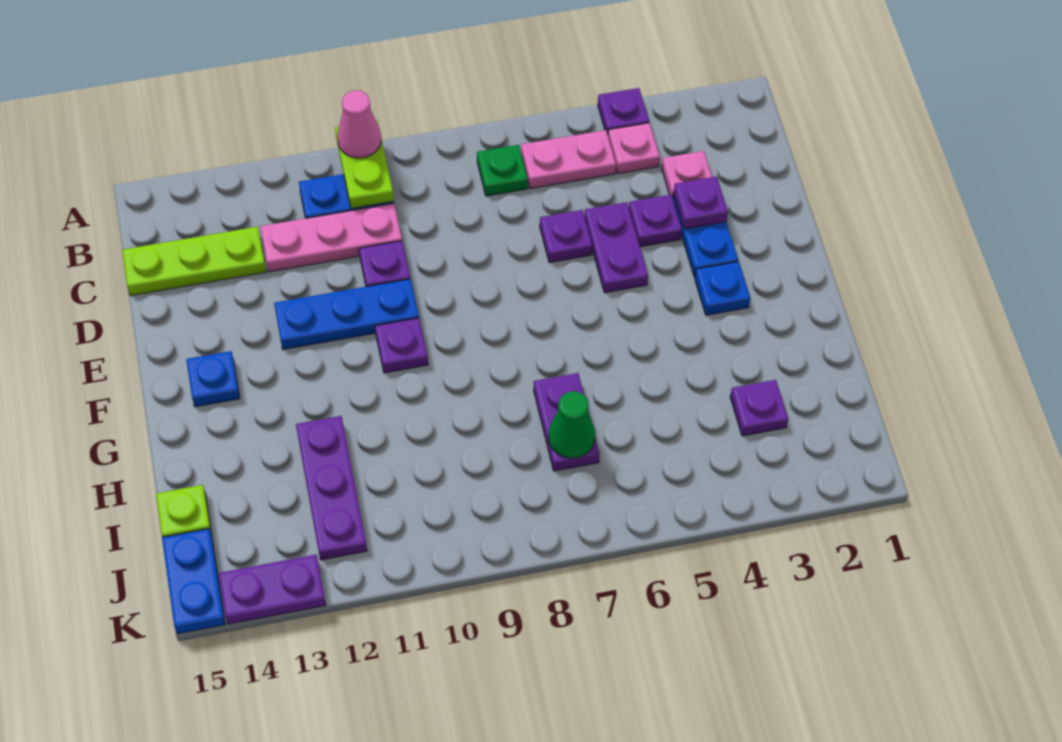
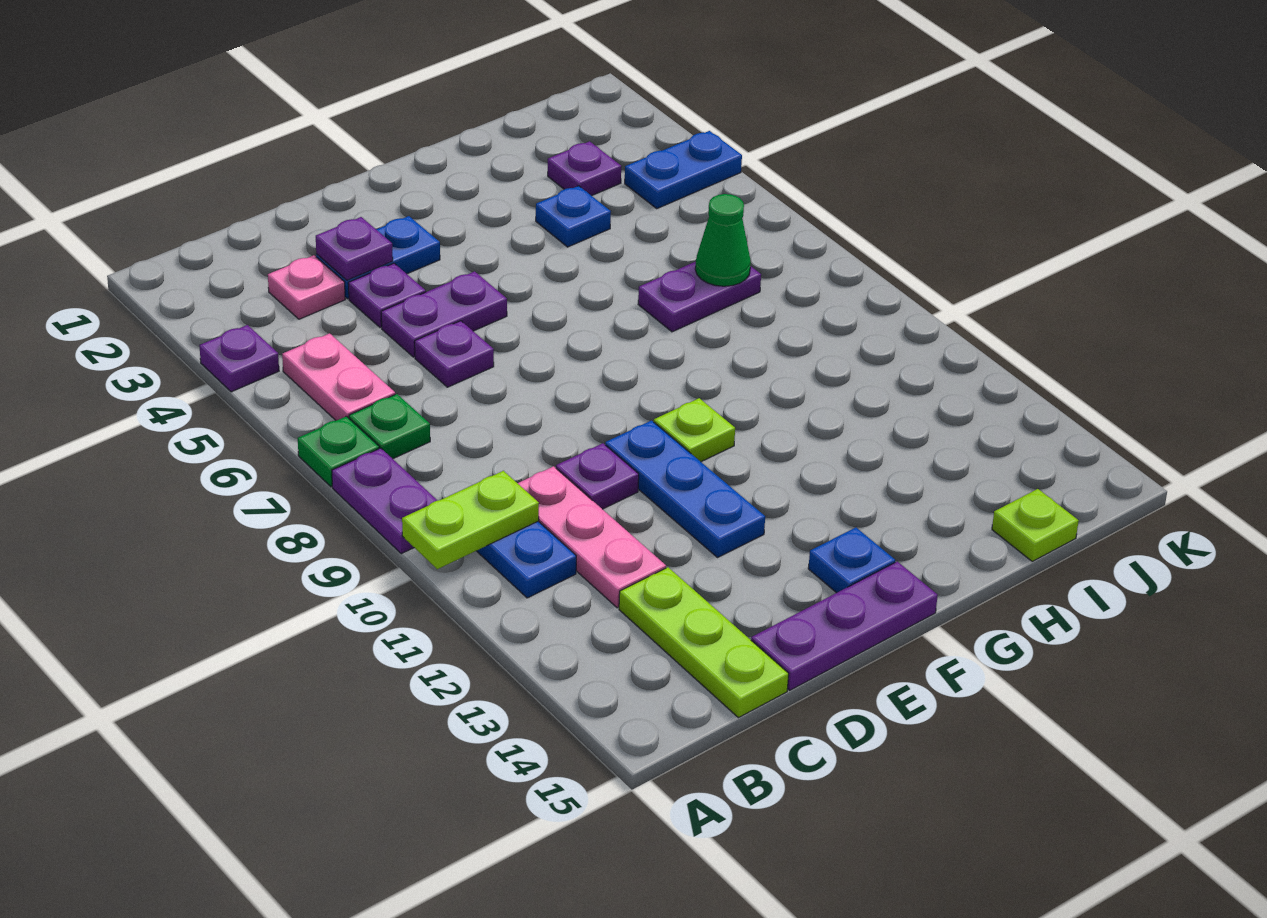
none -> green plate A7 level 1
pink cone A10 level 3 -> none
pink plate B4 level 1 -> none
blue plate F3 level 1 -> blue plate H4 level 1
purple plate F10 level 1 -> lime plate F10 level 1
purple plate H12:J12 level 1 -> purple plate D15:F15 level 1
blue plate J15:K15 level 1 -> blue plate J4:K4 level 1
purple plate K13:K14 level 1 -> purple plate A8:A9 level 1

